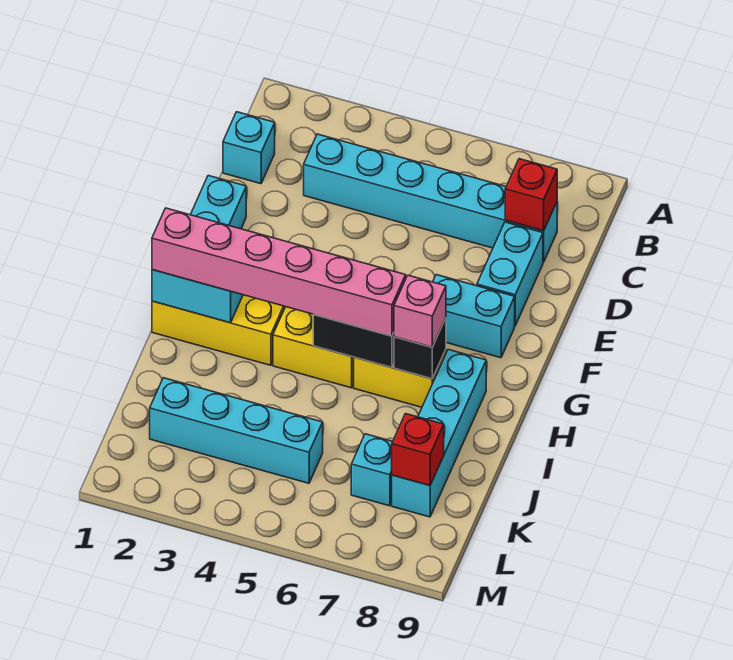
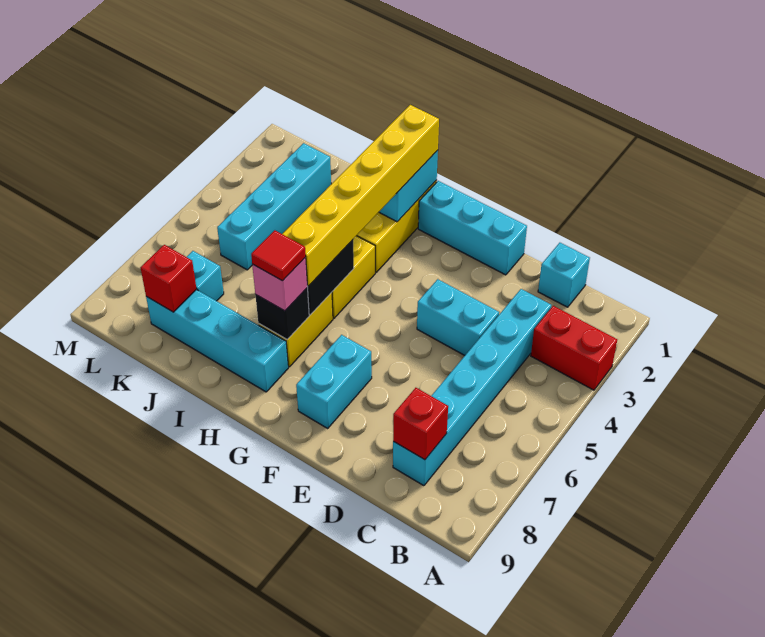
none -> red brick A3:B3 level 1
cyan brick D8:E8 level 1 -> cyan brick D4:E4 level 1
pink brick H1:H6 level 3 -> yellow brick H1:H6 level 3
none -> red tile H7 level 4

